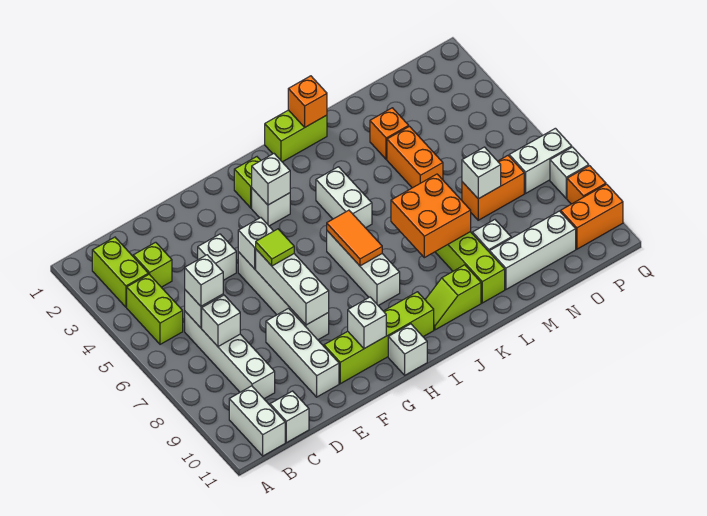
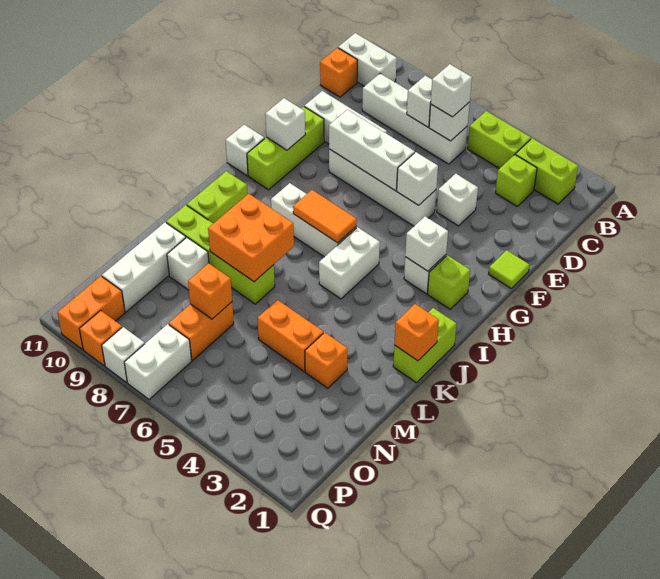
white brick C11 level 1 -> orange brick C11 level 1
lime tile F6 level 3 -> lime tile F1 level 1
lime brick F10:I10 level 1 -> lime brick F10:H10 level 1
white brick J4:J5 level 1 -> white brick I5:J5 level 1
lime slope J10:K10 level 1 top K -> lime brick J10:K10 level 1
white brick N7 level 2 -> orange brick N7 level 2

